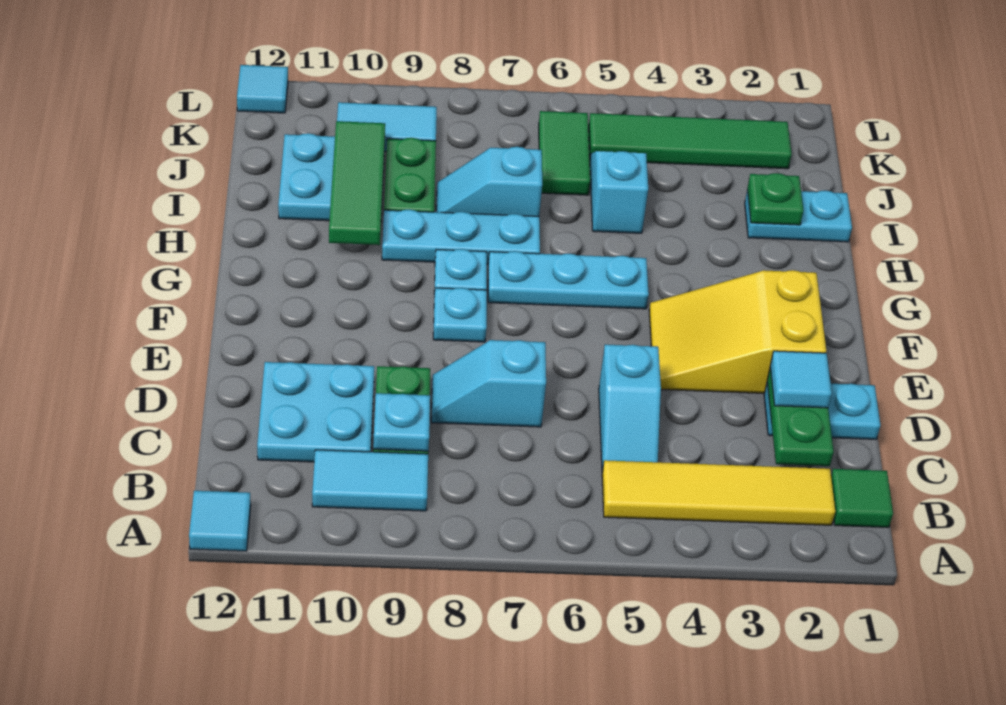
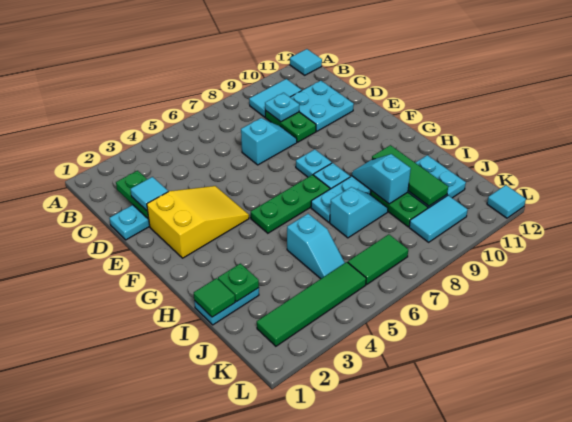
green tile B1 level 1 -> green tile I1 level 2
yellow tile B2:B5 level 1 -> none
cyan slope C5:D5 level 1 top D -> cyan slope H9:I9 level 2 top I
cyan plate G5:G7 level 1 -> green plate G5:G7 level 1
green tile J6:K6 level 1 -> green tile K6:K7 level 1

